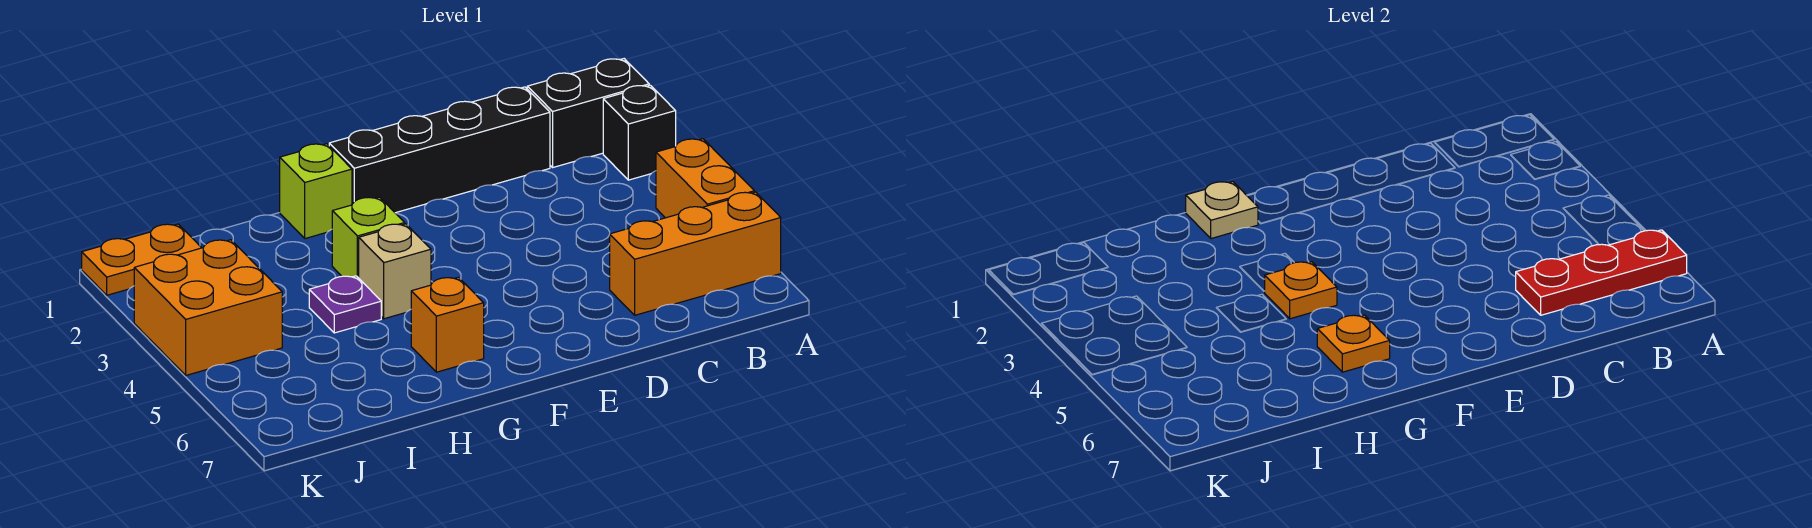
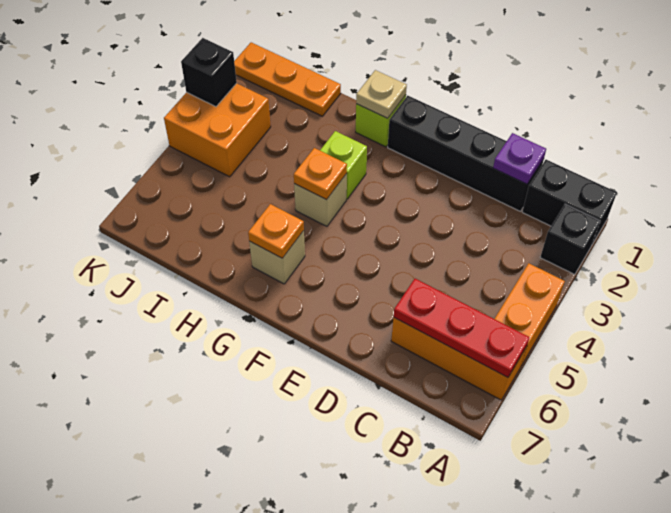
orange brick G6 level 1 -> tan brick G6 level 1
purple plate H4 level 1 -> purple plate C1 level 2
orange plate J1:K1 level 1 -> orange plate I1:K1 level 1
none -> black brick K3 level 2

